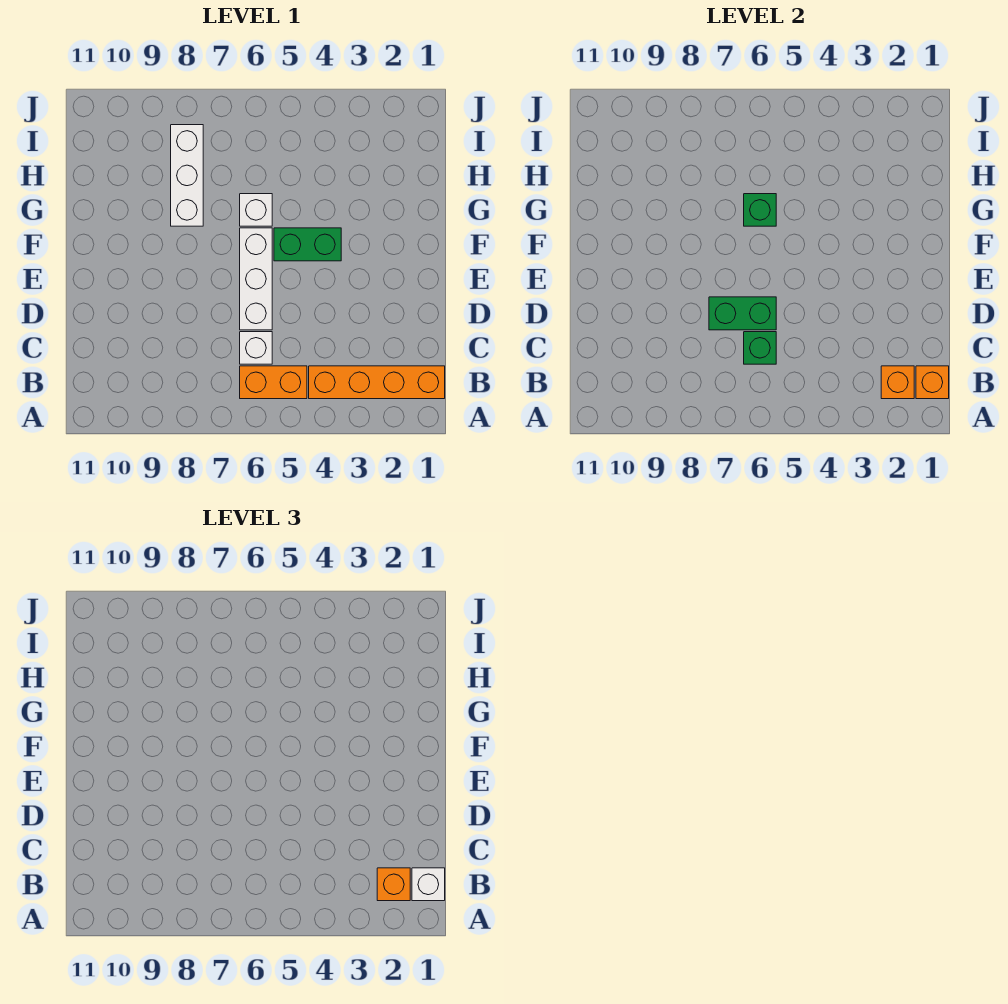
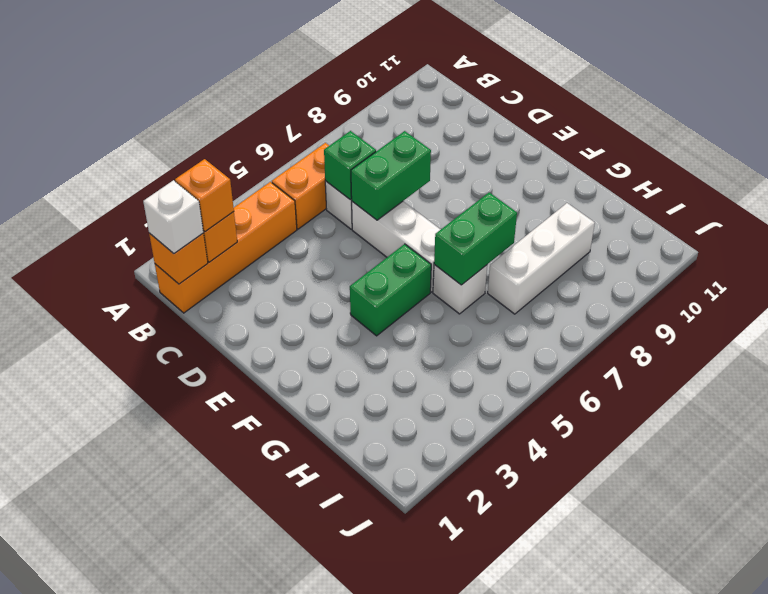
green brick G6 level 2 -> green brick G6:G7 level 2
white brick G8:I8 level 1 -> white brick H7:H9 level 1

